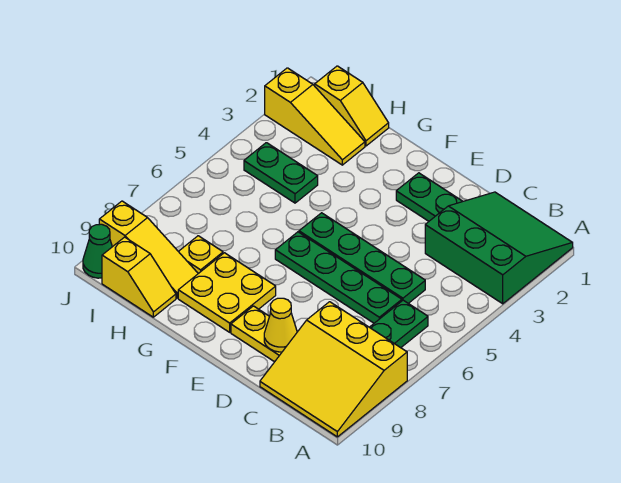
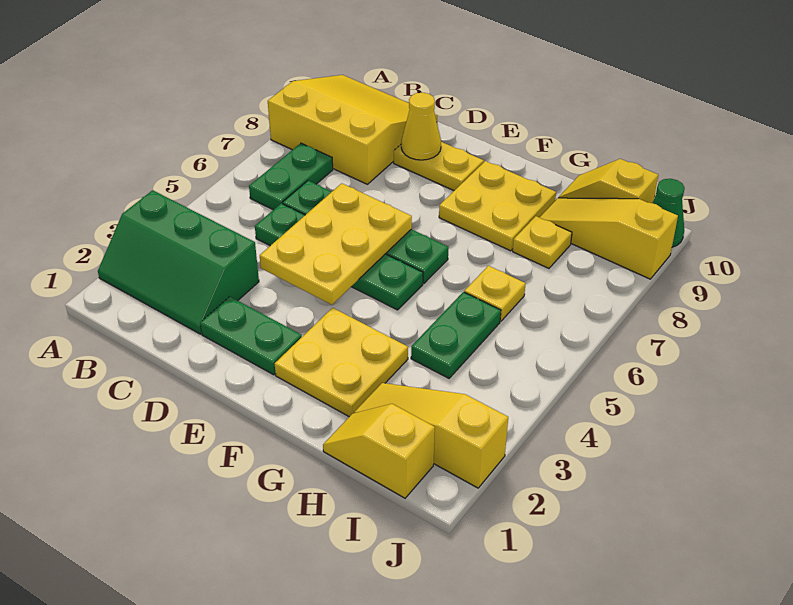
green slope A1:C3 level 1 top 3 -> green slope A2:C3 level 1 top 3
none -> yellow plate D4:E6 level 2
none -> yellow plate F2:G3 level 1
green plate H4:I4 level 1 -> green plate H4:H5 level 1
none -> yellow plate H6 level 1

